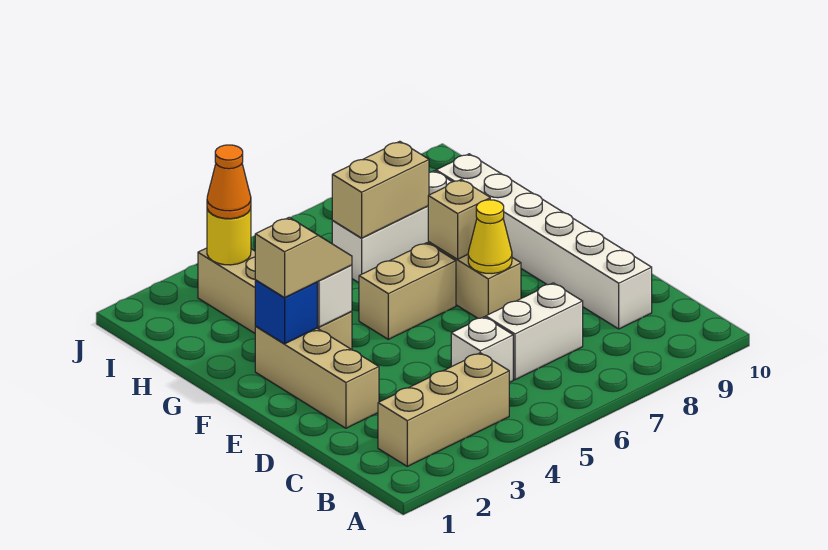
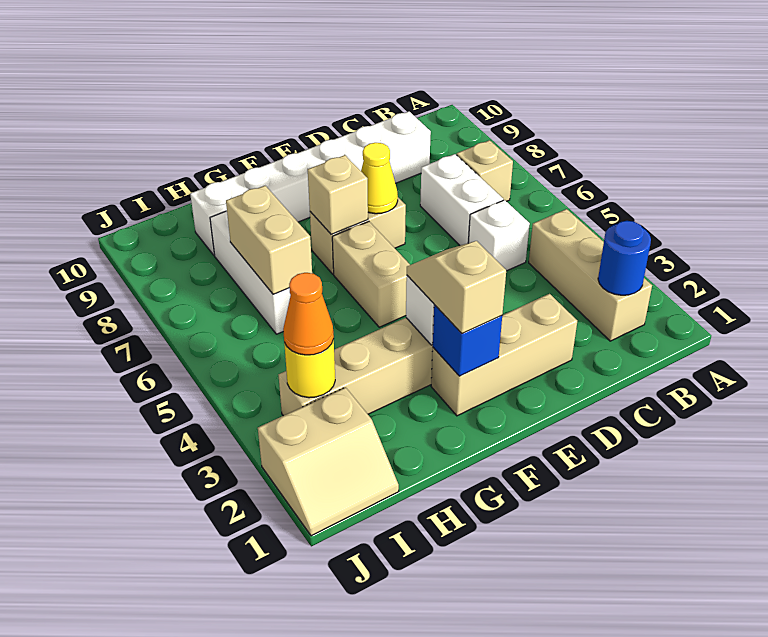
none -> blue round brick B2 level 2
none -> tan brick B7 level 1
none -> tan slope I1:J2 level 1 top 2

